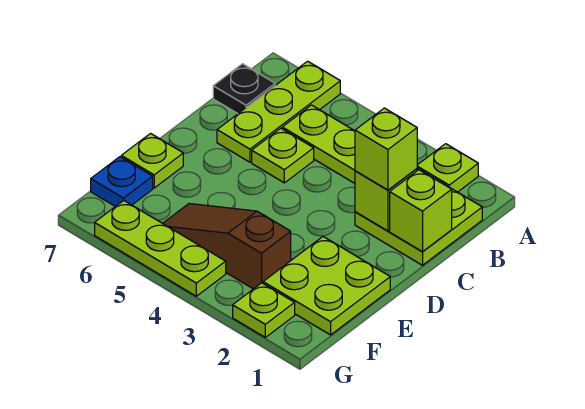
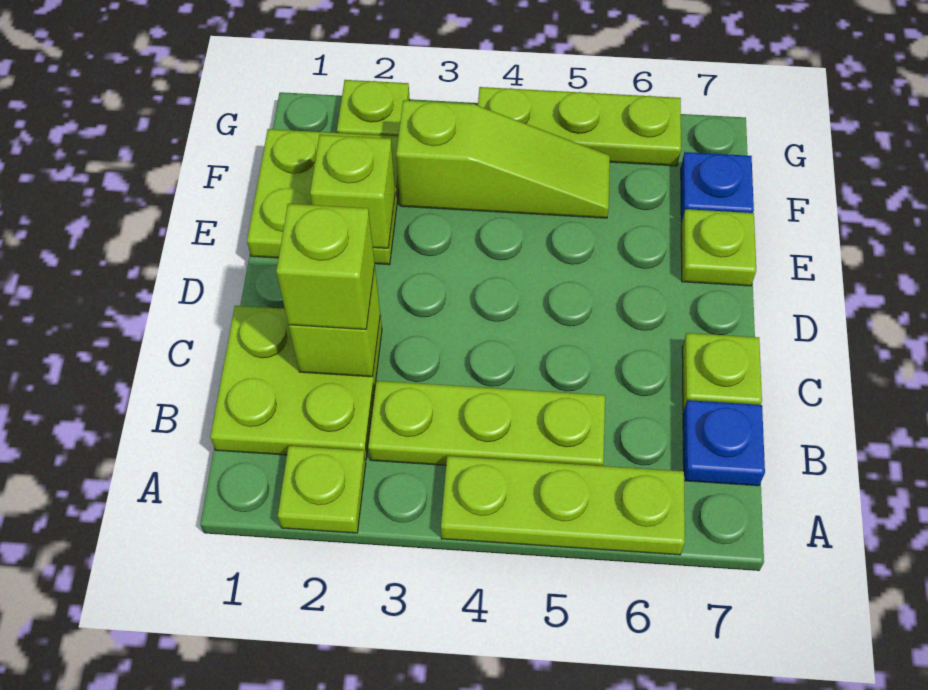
lime plate A6:C6 level 1 -> lime plate A4:A6 level 1
black plate B7 level 1 -> blue plate B7 level 1
lime brick C1 level 2 -> lime brick E2 level 2
lime plate C5 level 1 -> lime plate C7 level 1
brown slope F3:F5 level 1 top 3 -> lime slope F3:F5 level 1 top 3

